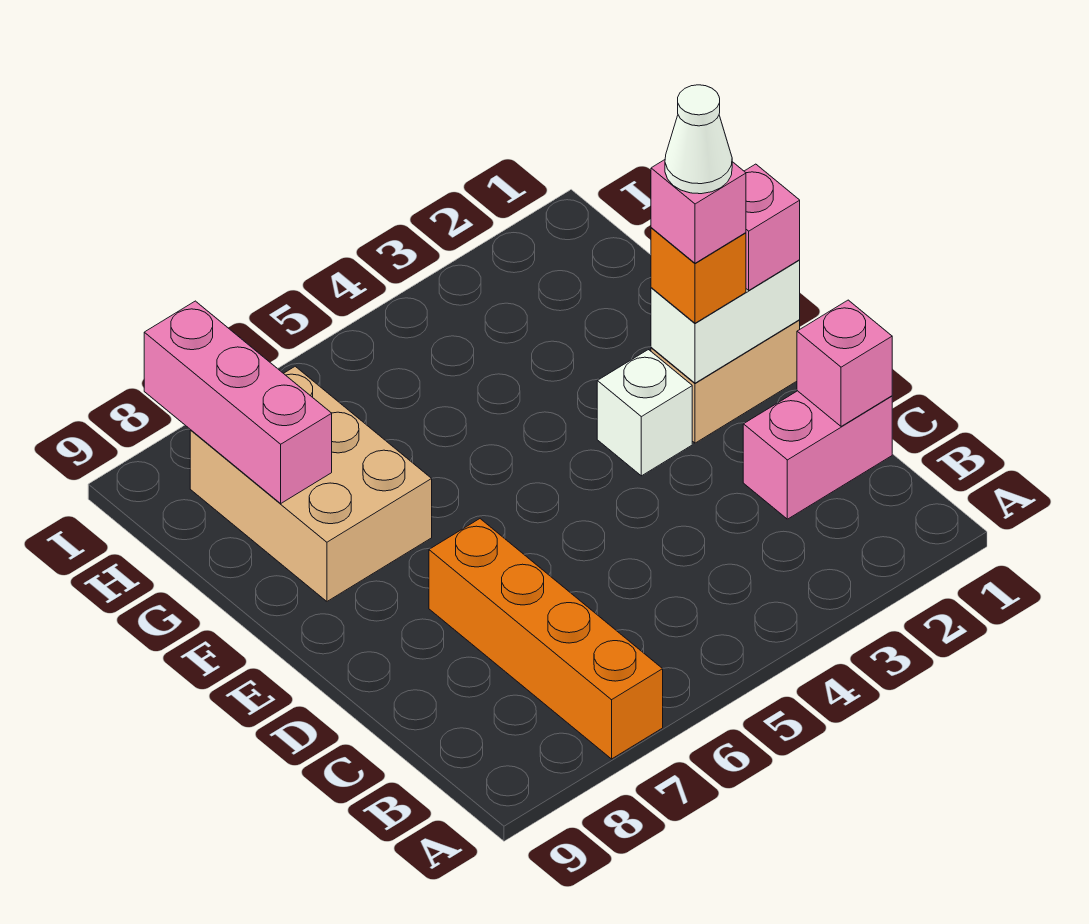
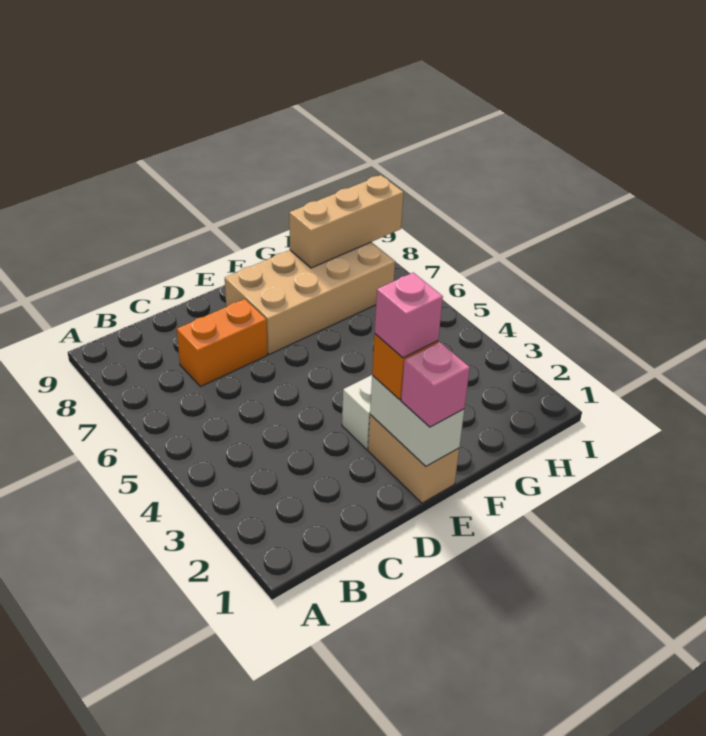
orange brick A7:D7 level 1 -> orange brick C7:D7 level 1
pink brick C1:C2 level 1 -> none
pink brick C1 level 2 -> none
white cone E2 level 5 -> none
tan brick F7:H8 level 1 -> tan brick E7:H8 level 1
pink brick G8:I8 level 2 -> tan brick G8:I8 level 2

